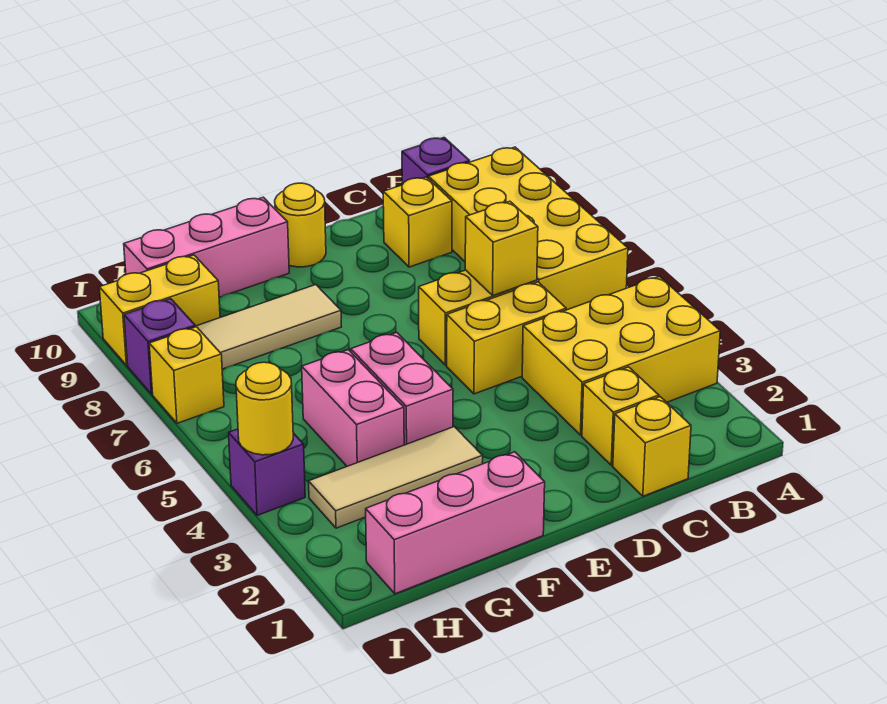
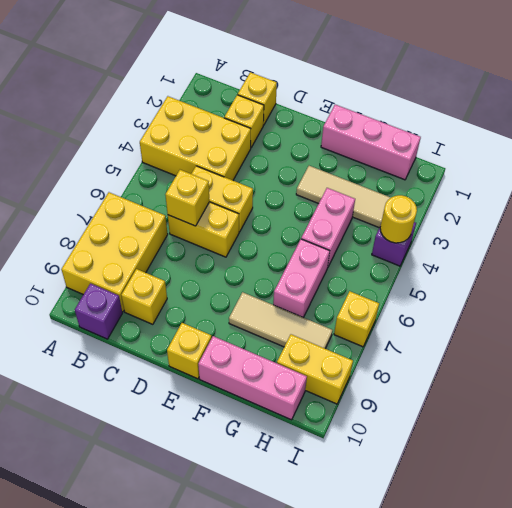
yellow brick A6:B9 level 1 -> yellow brick A7:B9 level 1
yellow round brick E10 level 1 -> yellow brick E10 level 1
pink brick F4:F5 level 1 -> pink brick G6:G7 level 1
purple brick I8 level 1 -> none

